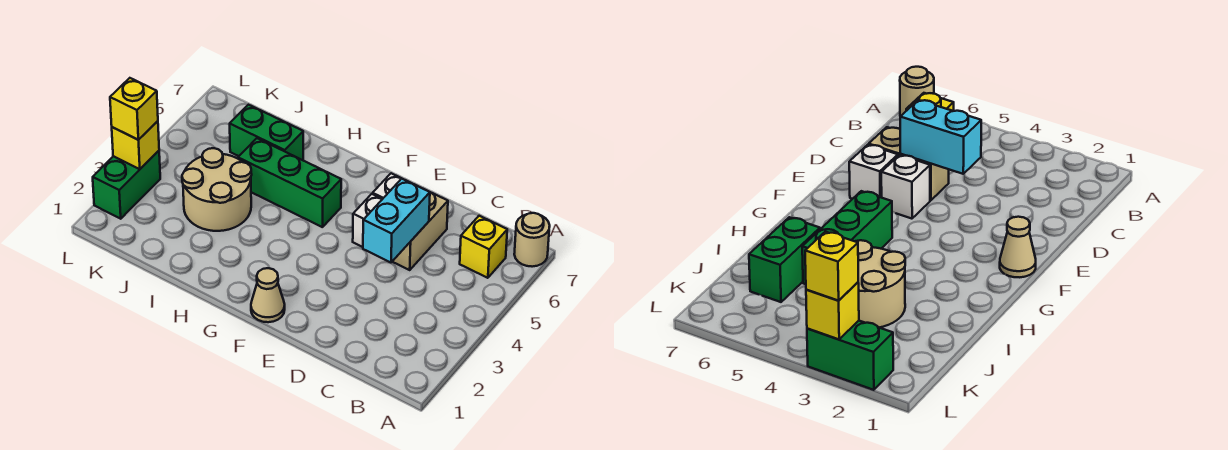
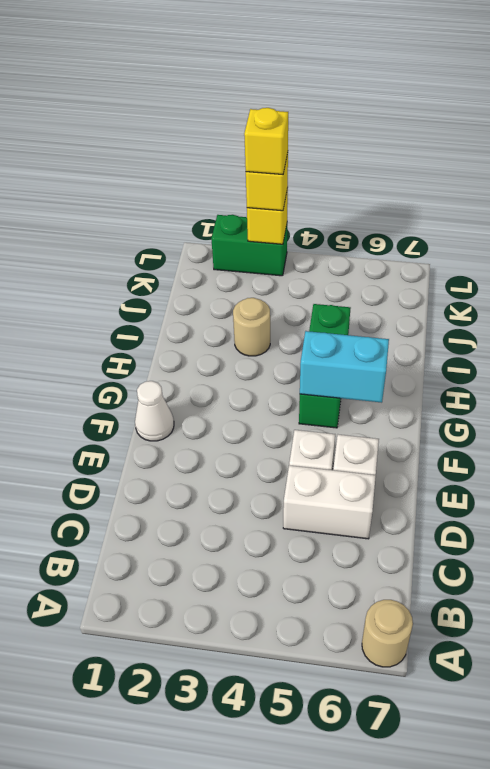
yellow brick B6 level 1 -> yellow brick L3 level 4
cyan brick D4:D5 level 2 -> cyan brick G5:G6 level 2
tan brick D5:D6 level 1 -> white brick D5:D6 level 1
tan cone F1 level 1 -> white cone F1 level 1
tan round brick I3:J4 level 1 -> tan round brick I3 level 1
green brick I6:J6 level 1 -> none

